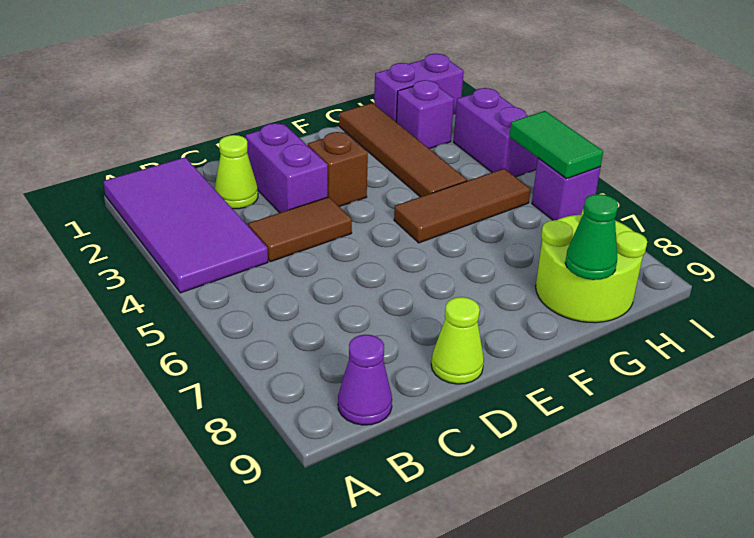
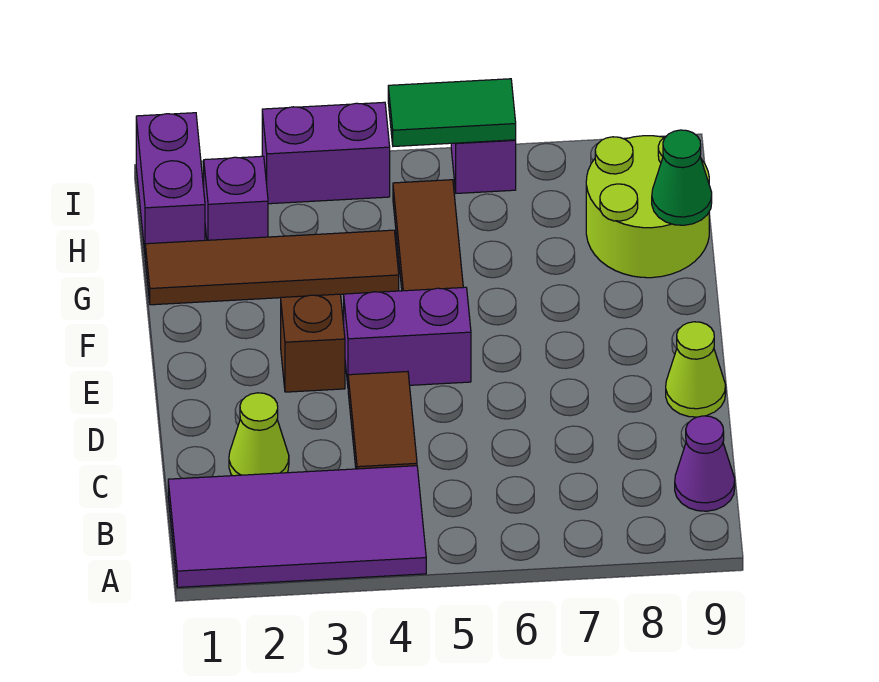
purple brick D2:D3 level 1 -> purple brick E4:E5 level 1

